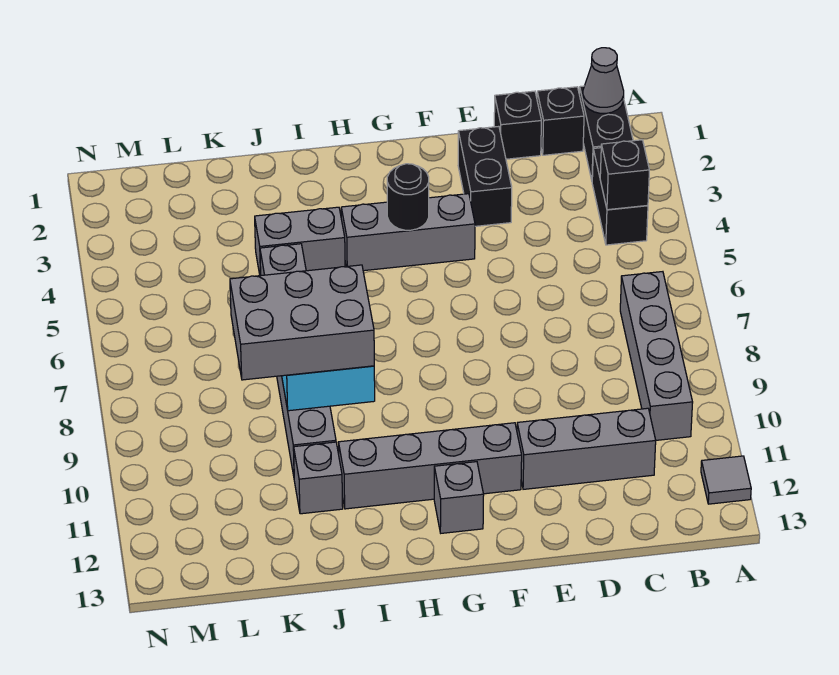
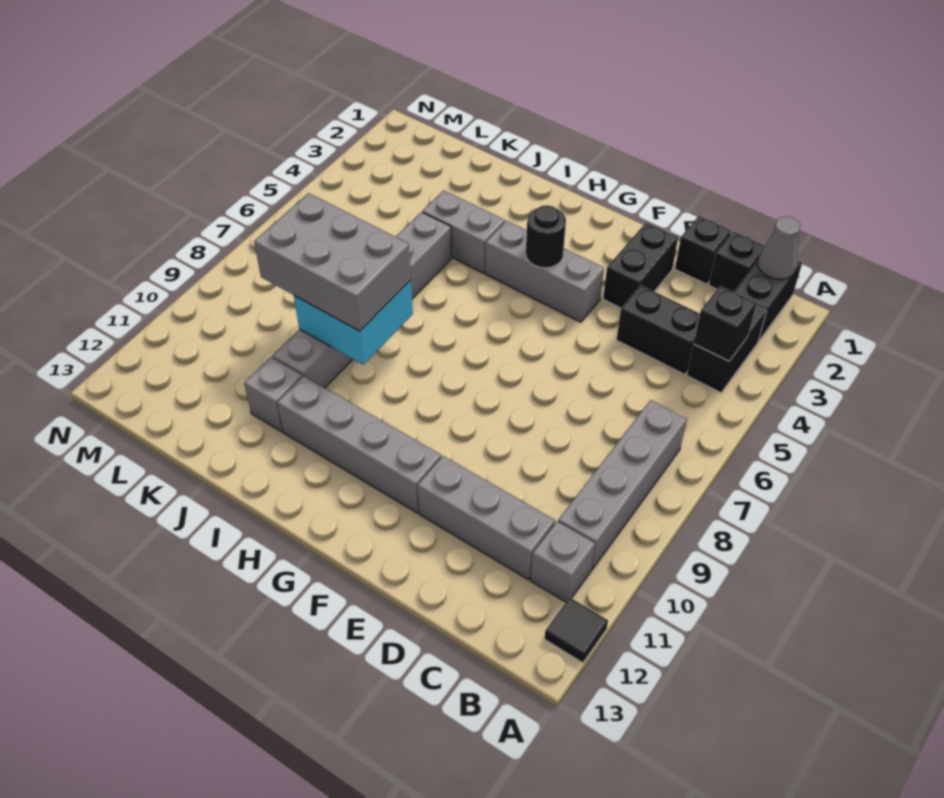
grey tile A12 level 1 -> black tile A12 level 1
none -> black brick C4:D4 level 1
grey brick G12 level 1 -> grey brick B11 level 1

